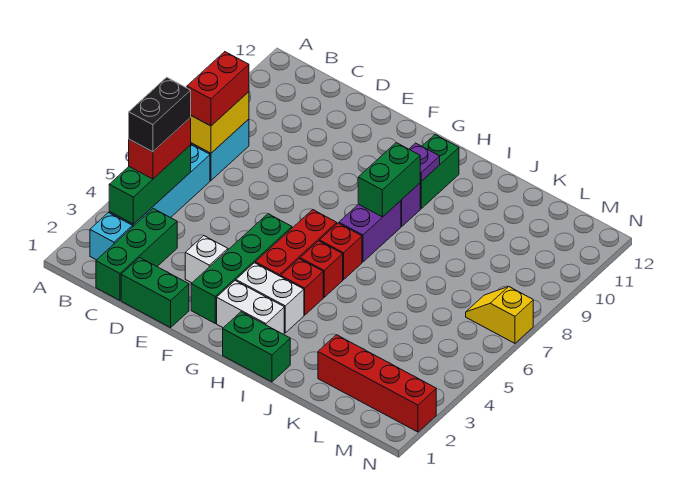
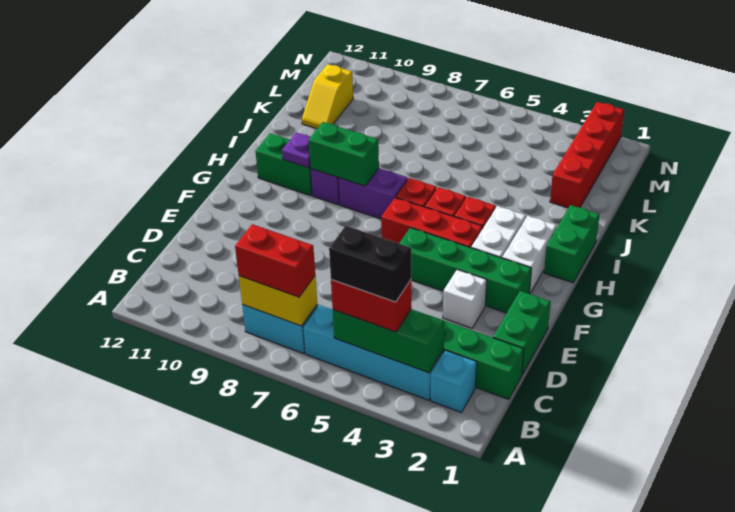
yellow slope M7:N7 level 1 top N -> yellow slope K11:L11 level 1 top L

